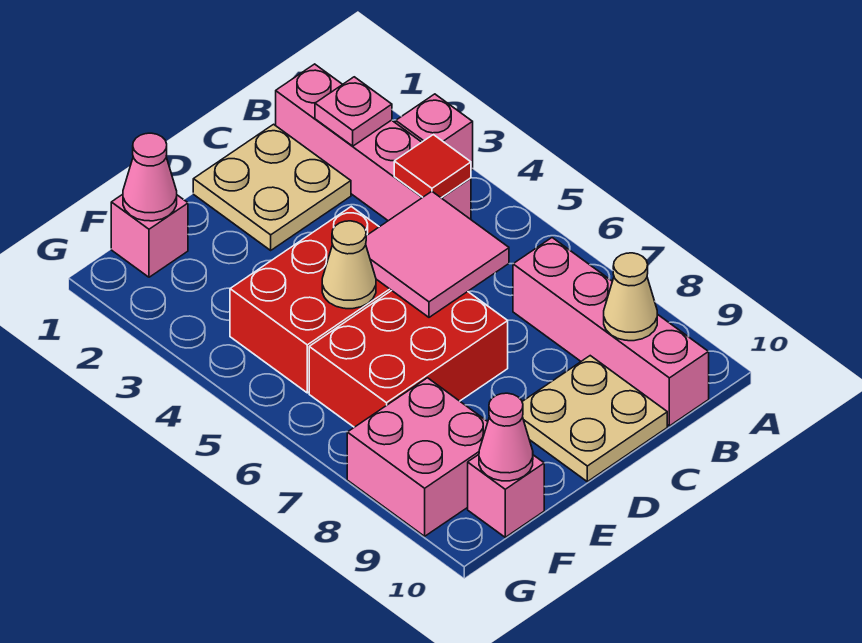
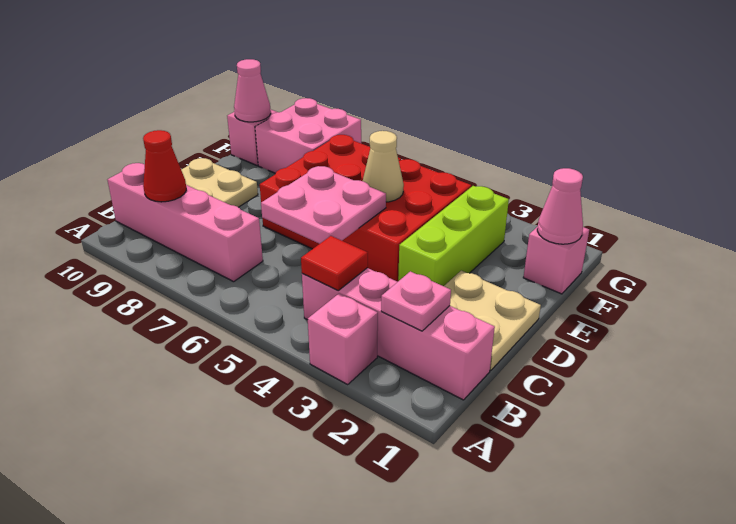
tan cone B9 level 2 -> red cone B9 level 2
pink tile C5:D6 level 2 -> pink plate C5:D6 level 2
none -> lime brick D3:F3 level 1

